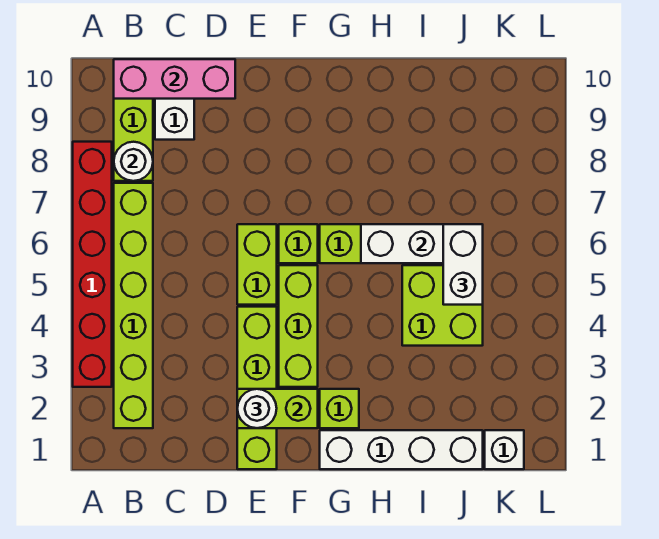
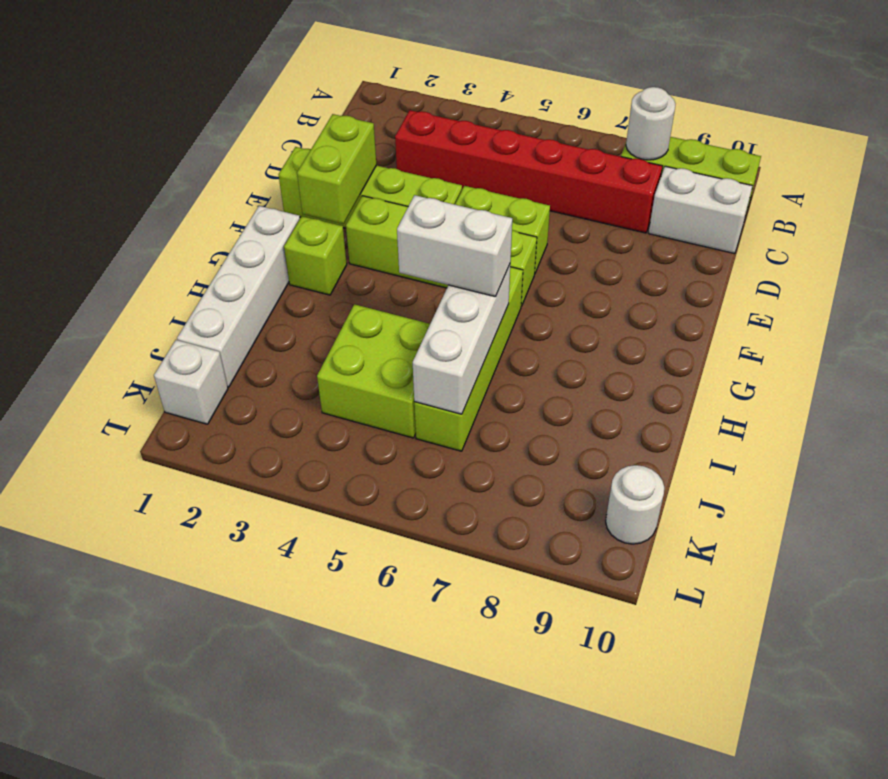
red brick A3:A8 level 1 -> red brick C3:C8 level 1
lime brick B2:B7 level 1 -> none
pink brick B10:D10 level 2 -> none
white round brick E2 level 3 -> white round brick K10 level 1
white brick J5:J6 level 3 -> white brick H5:H6 level 3

